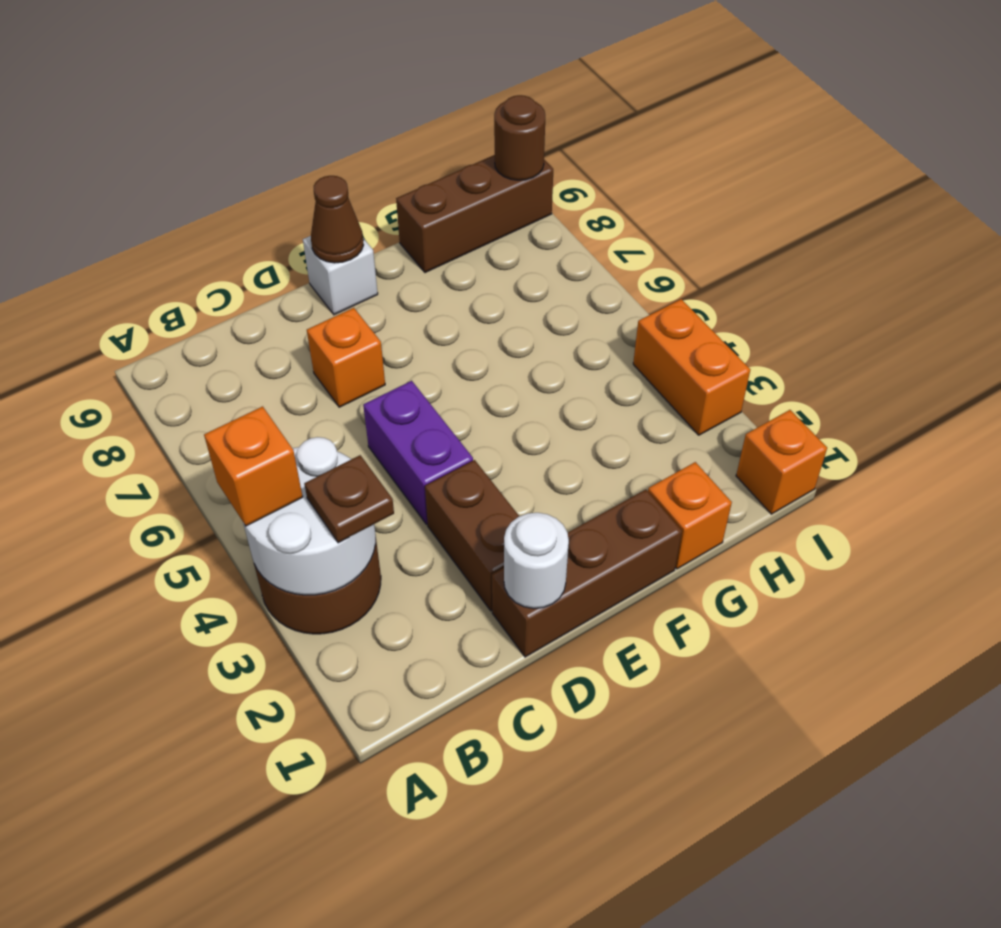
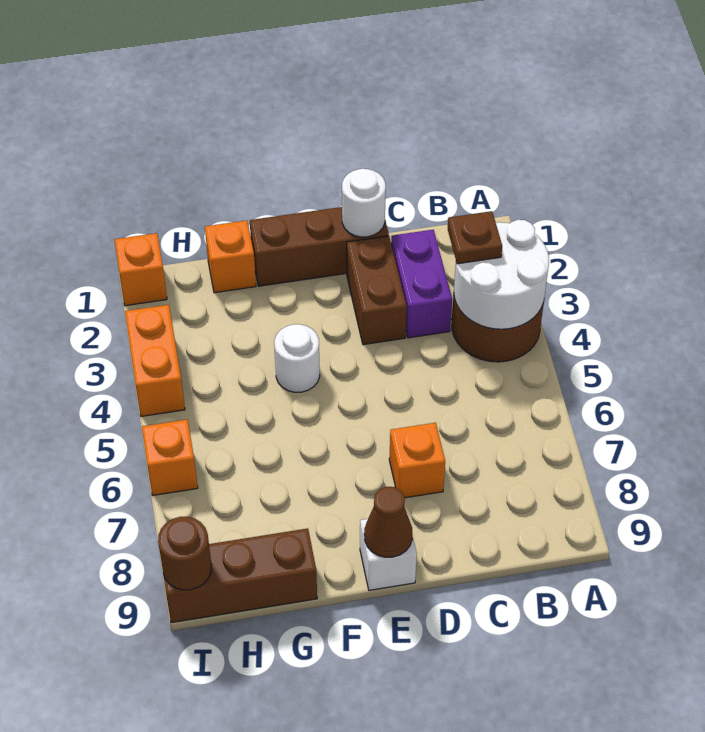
orange brick A4 level 3 -> orange brick I6 level 1
purple brick D4:D5 level 1 -> purple brick C2:C3 level 1
none -> white round brick F4 level 1

